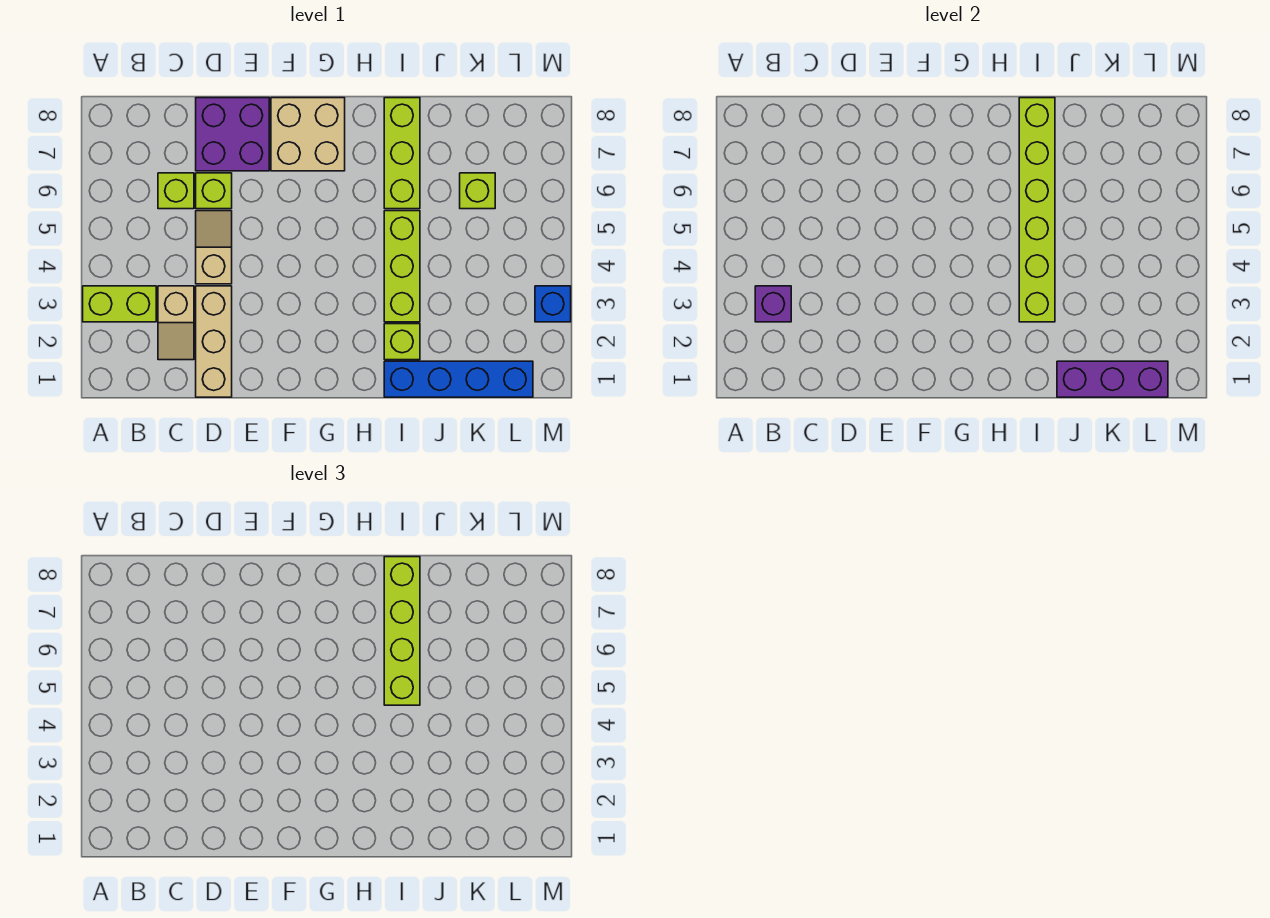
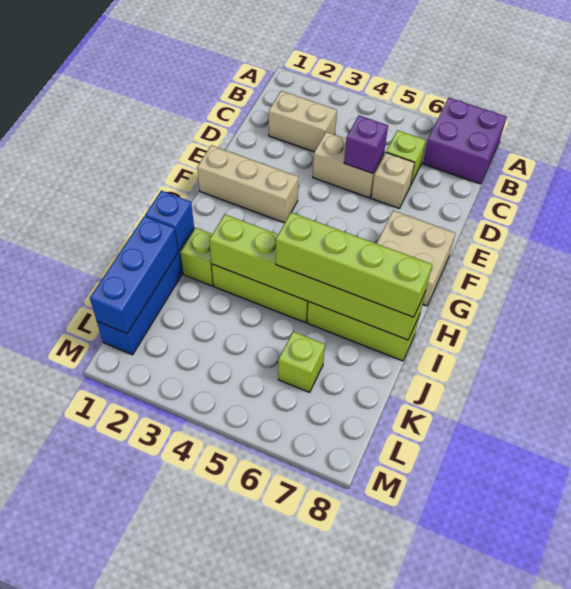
lime brick A3:B3 level 1 -> none
purple brick B3 level 2 -> purple brick D5 level 2
tan slope C2:C3 level 1 top 3 -> tan brick C2:C3 level 1
tan brick D1:D3 level 1 -> tan brick F1:F3 level 1
tan slope D4:D5 level 1 top 4 -> tan brick D4:D5 level 1
lime brick D6 level 1 -> tan brick D6 level 1
purple brick D7:E8 level 1 -> purple brick A7:B8 level 1
purple brick J1:L1 level 2 -> blue brick J1:L1 level 2
blue brick M3 level 1 -> blue brick I1 level 2

